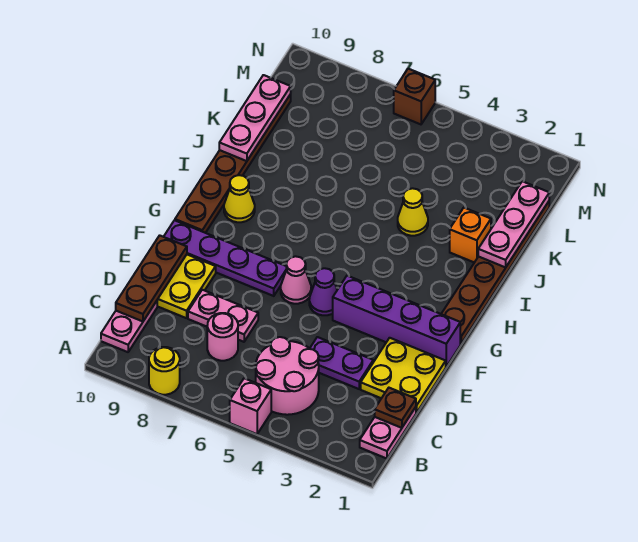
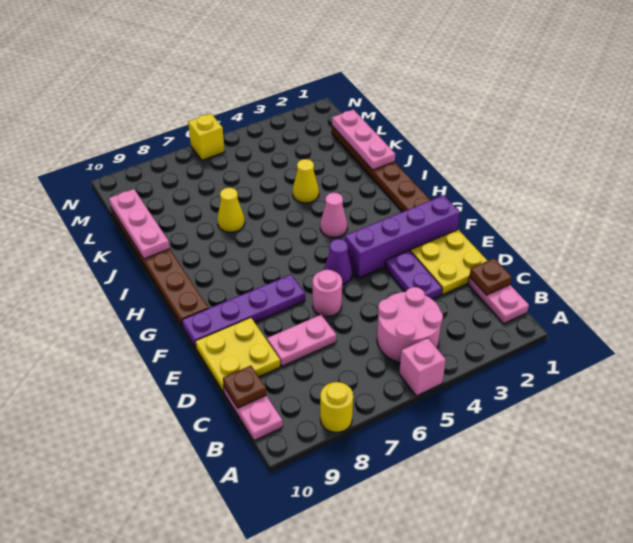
pink round brick C7 level 1 -> pink round brick E6 level 1
brown plate C10:E10 level 2 -> brown plate C10 level 2
purple plate D3:D4 level 1 -> purple plate D3:E3 level 1
pink cone F6 level 1 -> pink cone H4 level 1
yellow cone H9 level 1 -> yellow cone J7 level 1
orange brick J2 level 1 -> none
brown brick N6 level 1 -> yellow brick N6 level 1

